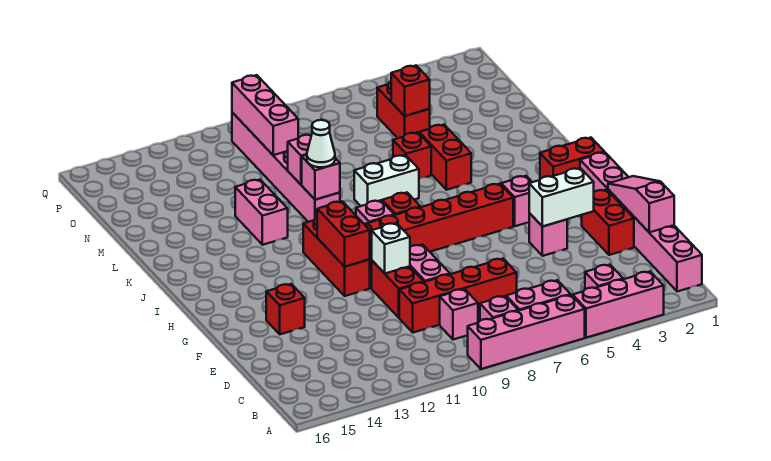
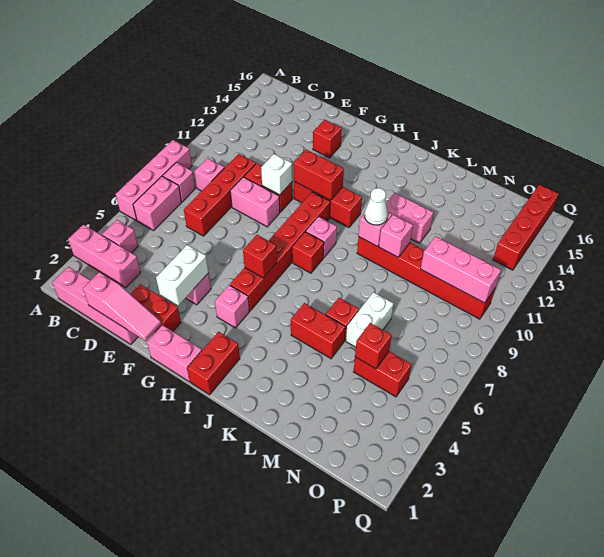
pink brick A3:A5 level 1 -> pink brick A3:C3 level 1
none -> red brick H6 level 2
white brick K7:K8 level 1 -> white brick M6:M7 level 1
pink brick K10:P10 level 1 -> red brick K10:P10 level 1
none -> red brick P13:P16 level 1

